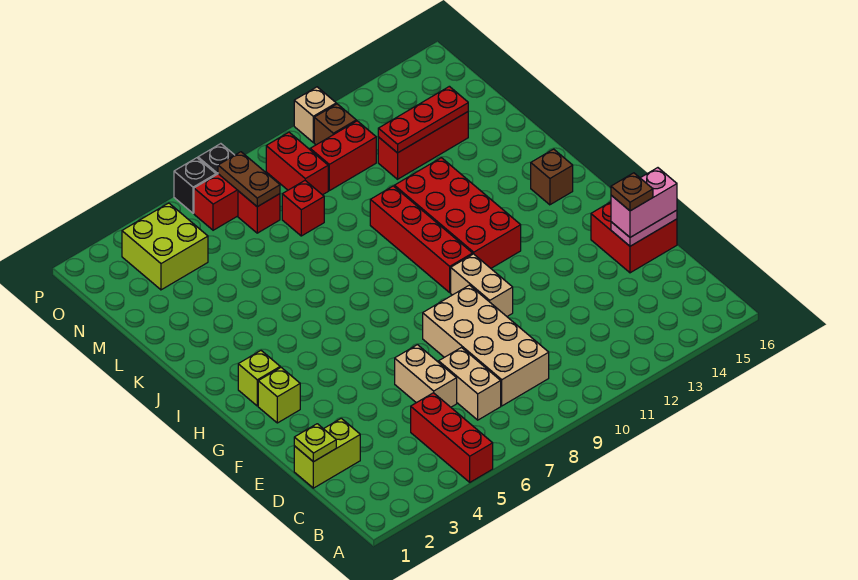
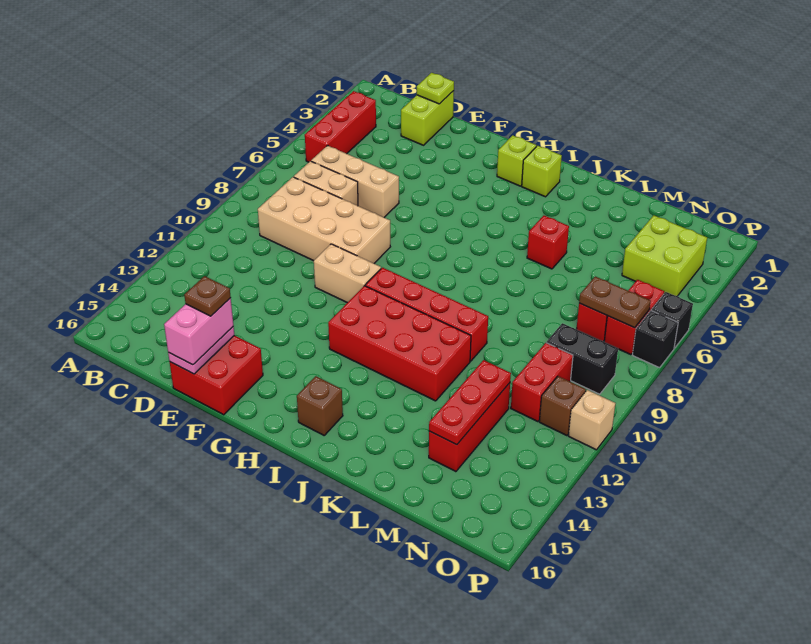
red brick A5:C5 level 1 -> red brick B3:B5 level 1
tan brick D6:E6 level 1 -> tan brick C6:E6 level 1
lime brick G2 level 1 -> lime brick I2 level 1
red brick M8 level 1 -> red brick K5 level 1
red brick N9:O9 level 1 -> black brick N9:O9 level 1

